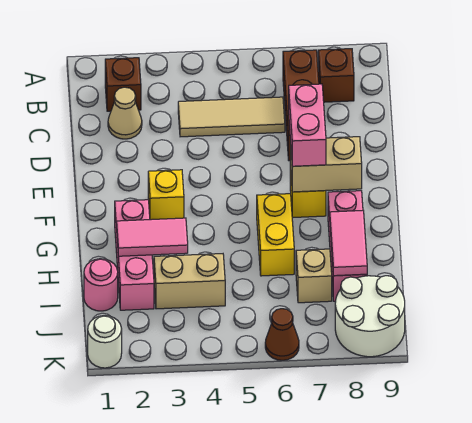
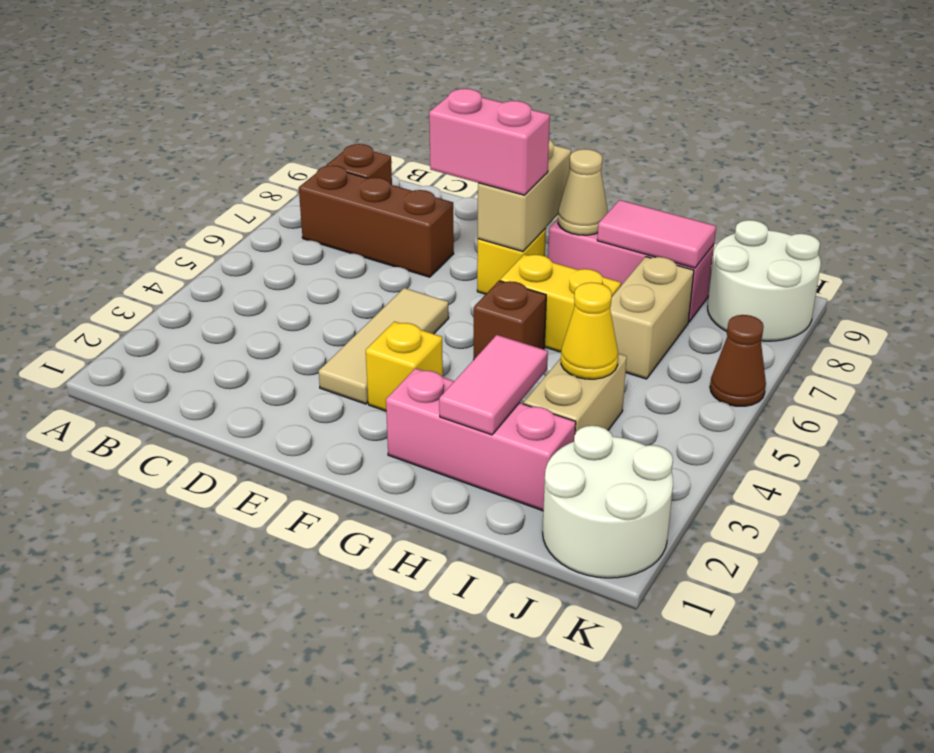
brown brick B2 level 1 -> brown brick G5 level 1
tan cone C2 level 1 -> tan cone G8 level 2
tan tile C4:C6 level 1 -> tan tile E3:E5 level 1
pink round brick I1 level 1 -> none
none -> yellow cone I4 level 2
tan brick I7 level 1 -> tan brick I6:I7 level 1
white round brick K1 level 1 -> white round brick J1:K2 level 1

